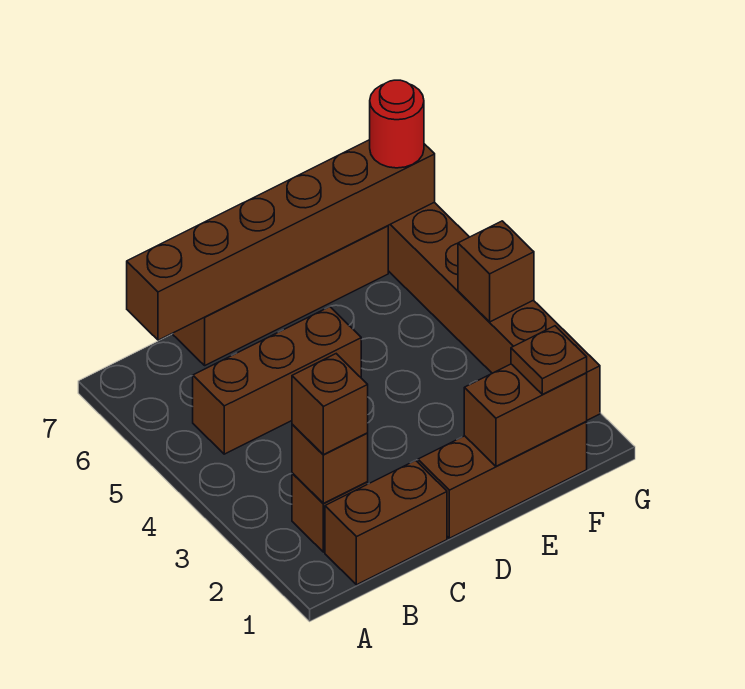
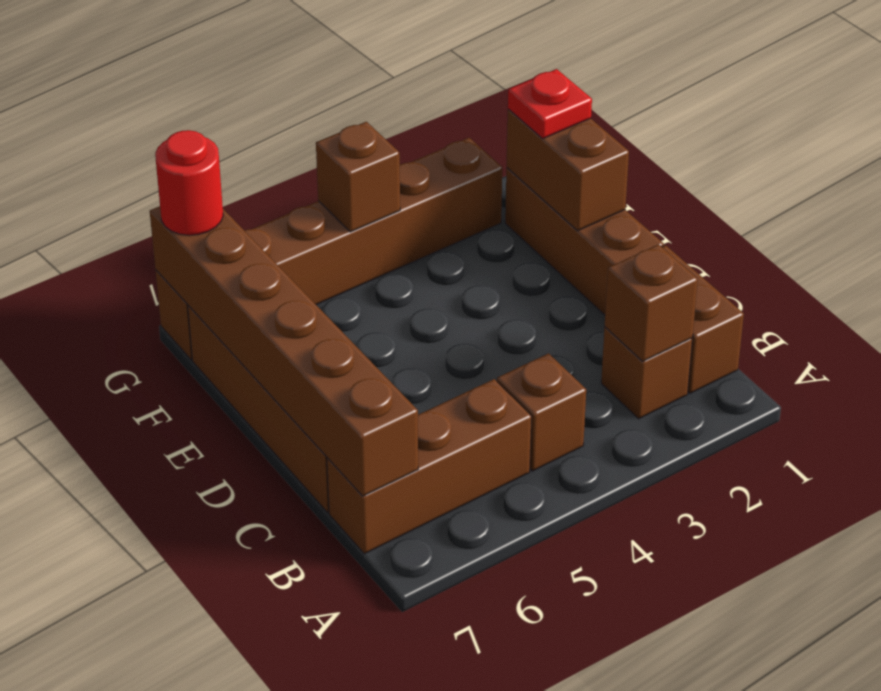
brown brick B2 level 3 -> brown brick B4 level 1
brown brick B5:D5 level 1 -> brown brick B5:B7 level 1
brown plate F1 level 3 -> red plate F1 level 3

